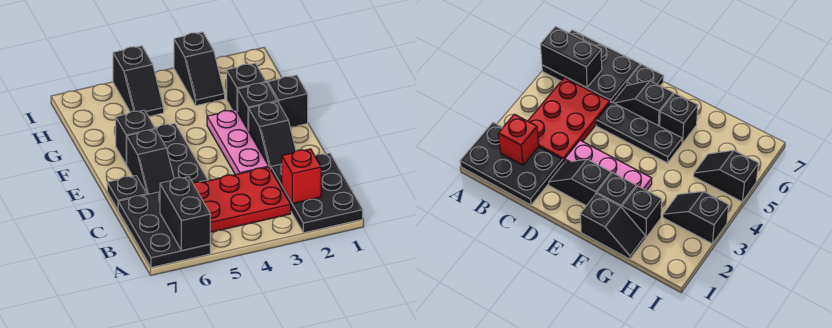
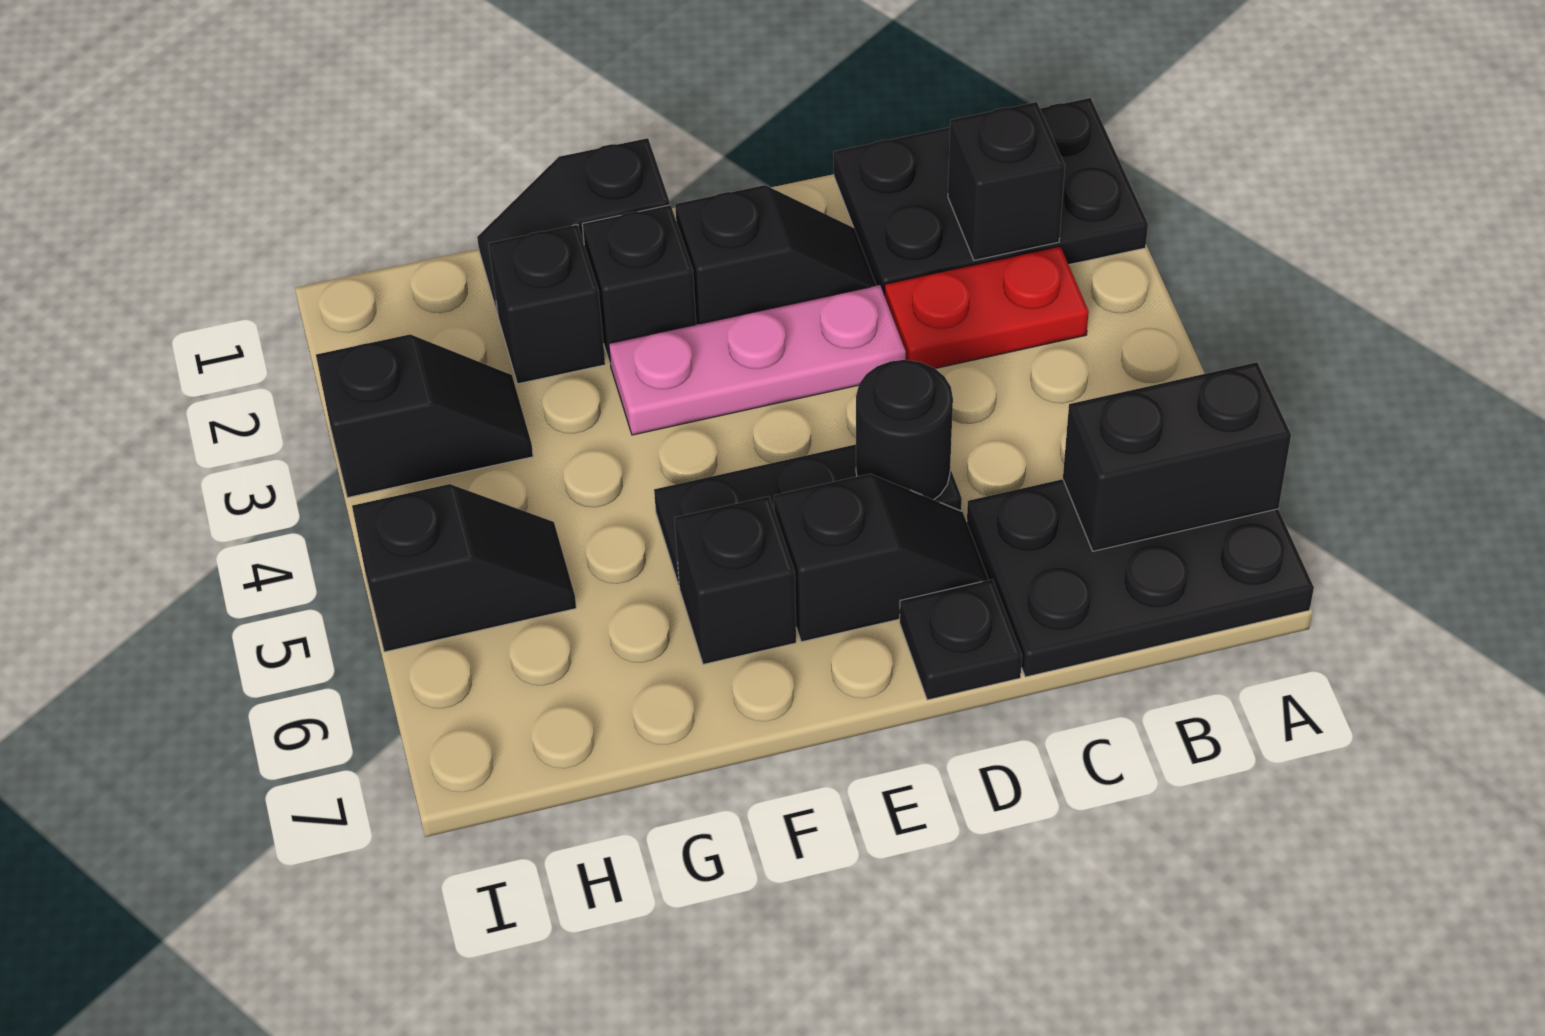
red brick B2 level 2 -> black brick B2 level 2
red plate B3:C5 level 1 -> red plate B3:C3 level 1
none -> black round brick D5 level 2

